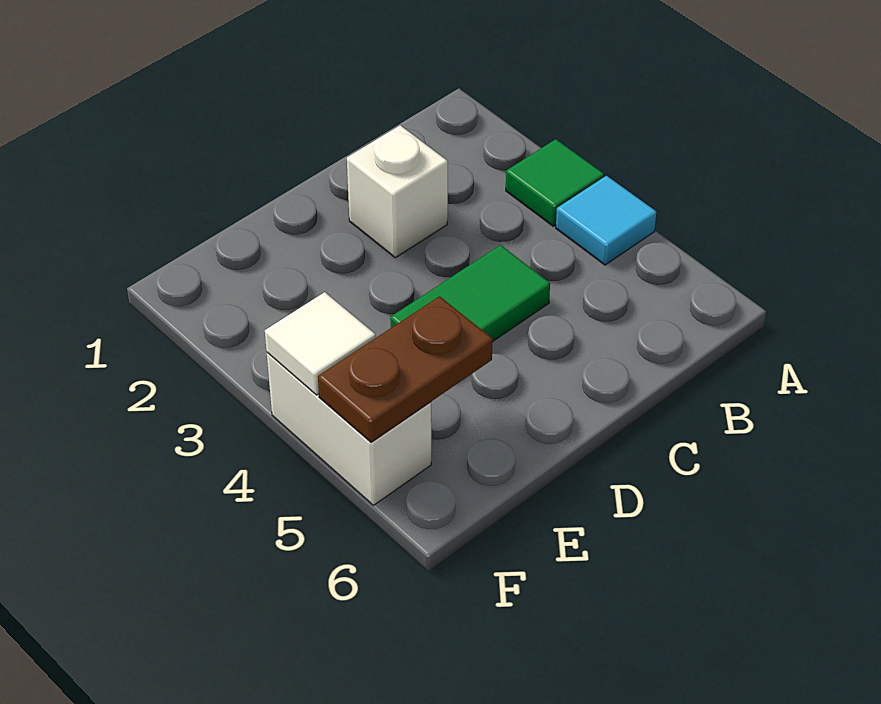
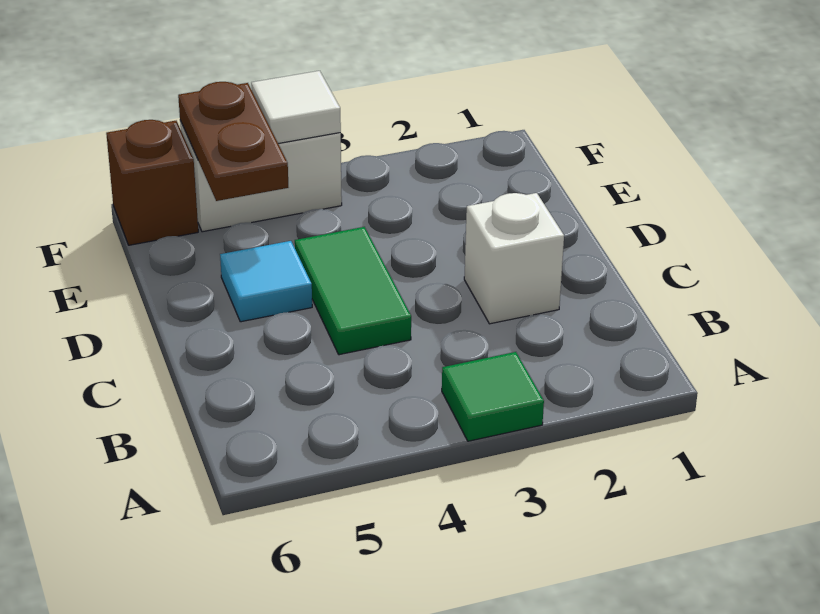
cyan tile A4 level 1 -> cyan tile D5 level 1
none -> brown brick F6 level 1

